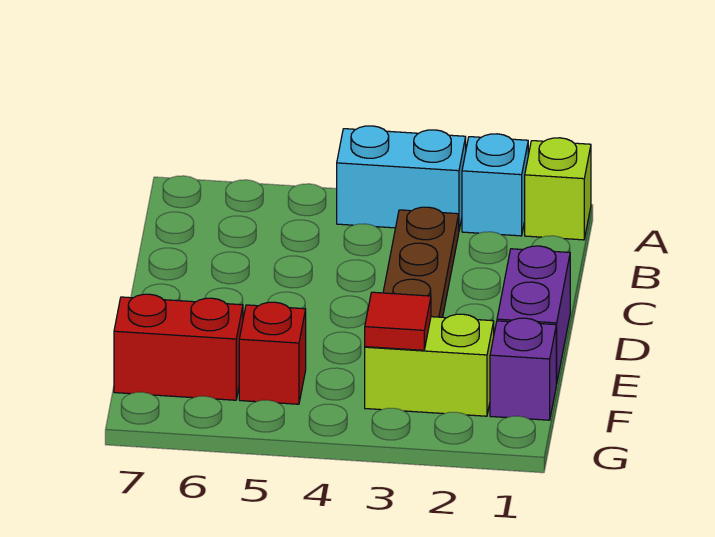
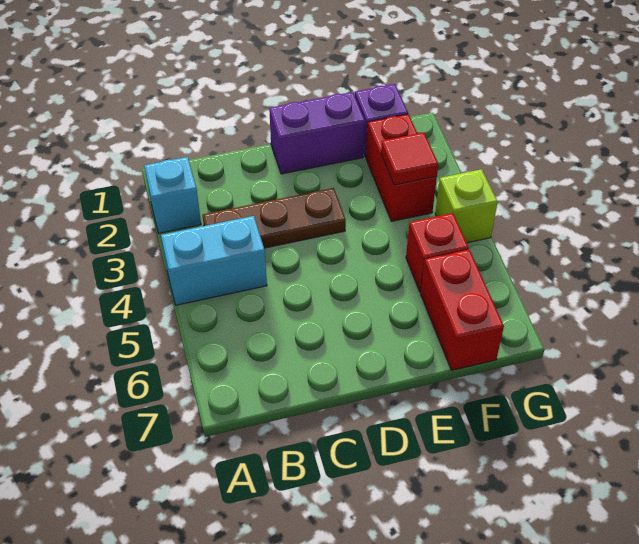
lime brick A1 level 1 -> lime brick G4 level 1
cyan brick A3:A4 level 1 -> cyan brick A4:B4 level 1
lime brick F2:F3 level 1 -> red brick F2:F3 level 1

